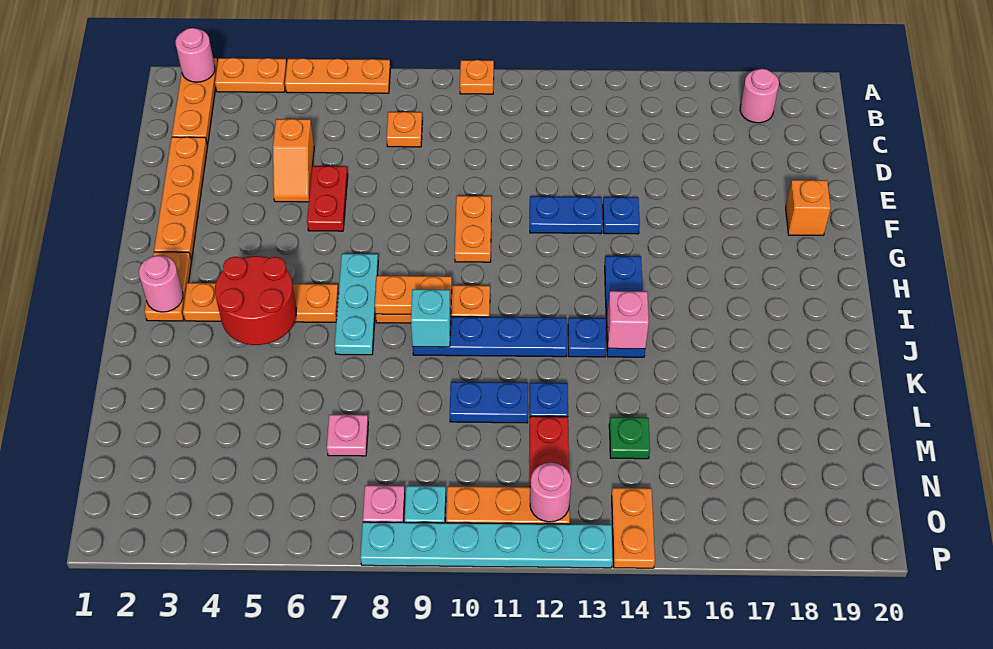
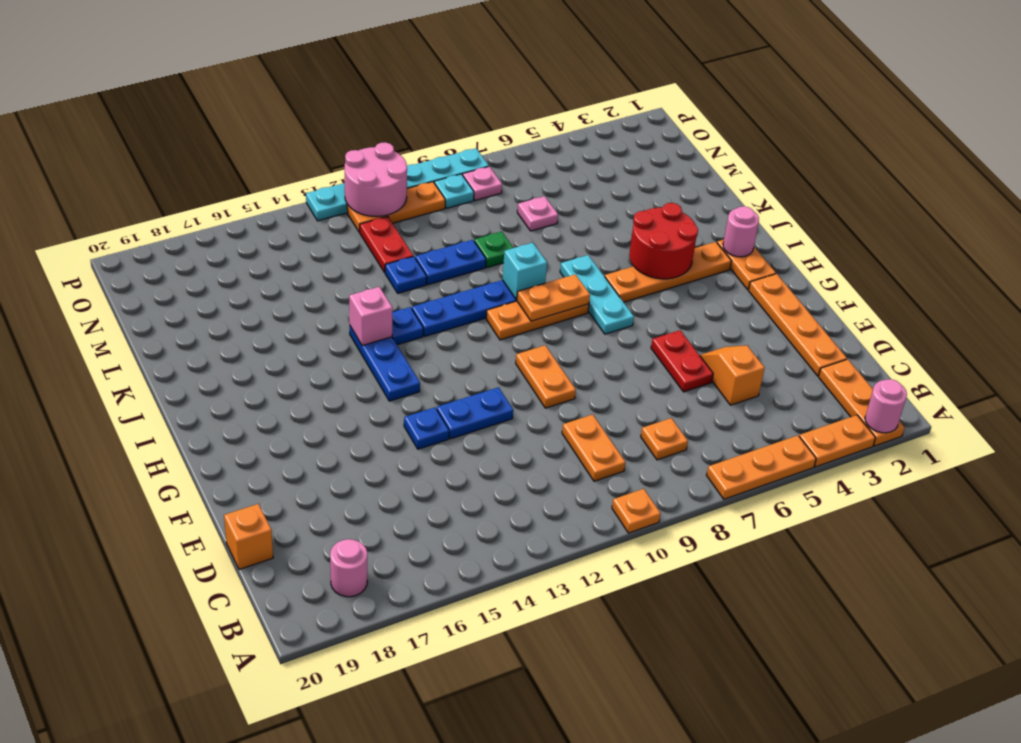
orange brick F19 level 1 -> orange brick D20 level 1
green plate M14 level 1 -> green plate L9 level 1
pink round brick O12 level 2 -> pink round brick O11:P12 level 2
orange plate O14:P14 level 1 -> orange plate C10:D10 level 1

